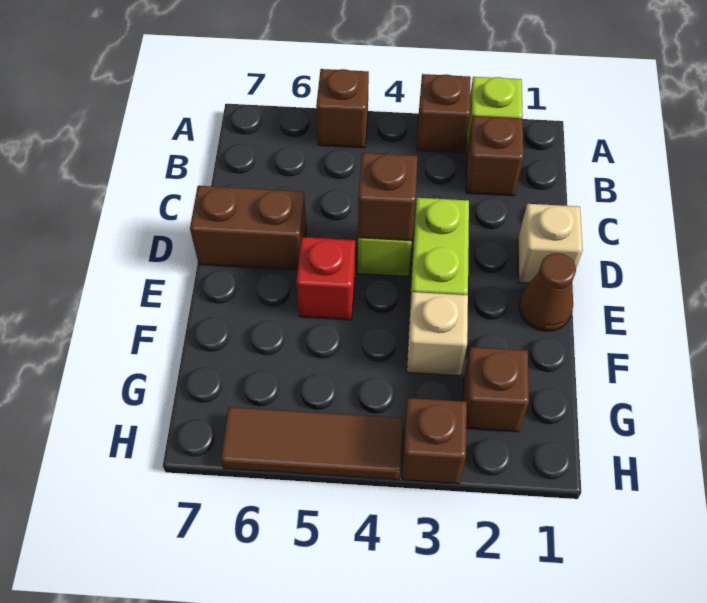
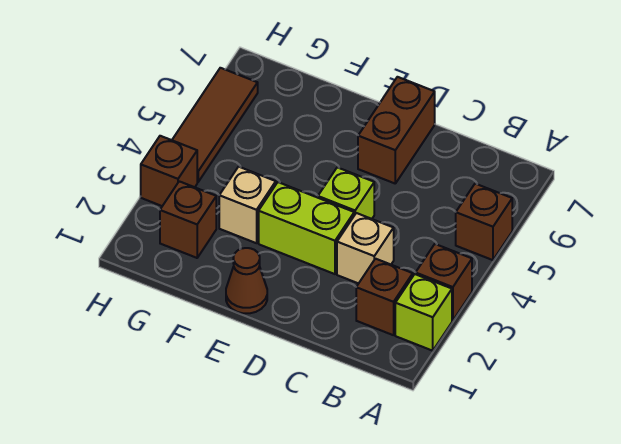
tan brick D1 level 1 -> tan brick C3 level 1
brown brick D4 level 2 -> none
red brick E5 level 1 -> none

